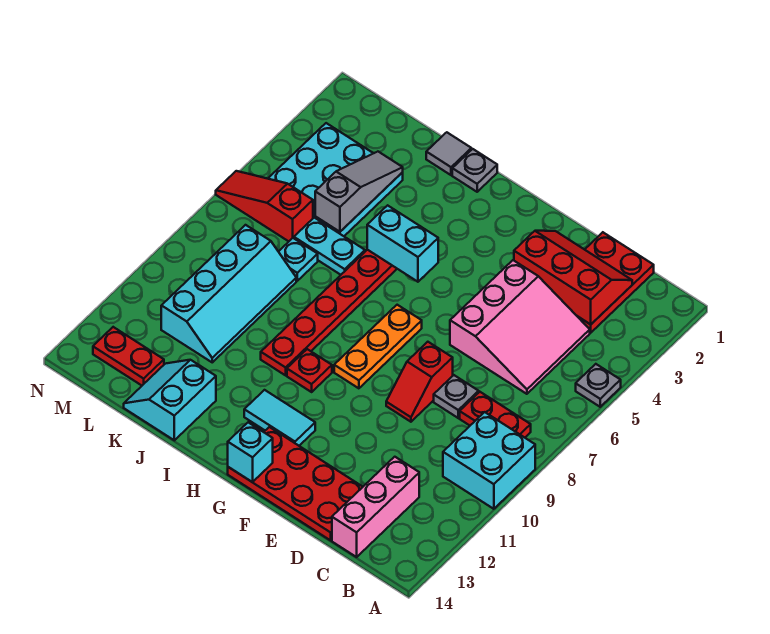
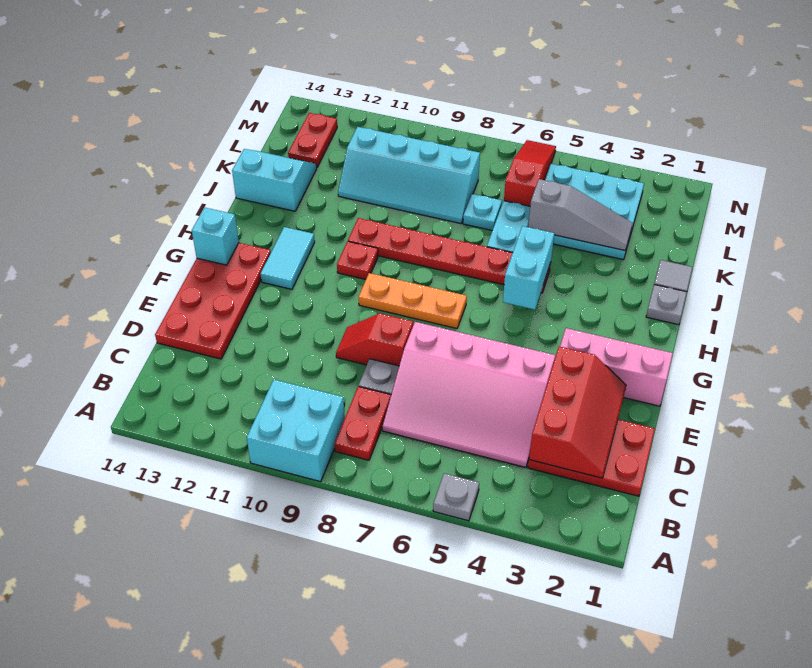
pink slope C4:E6 level 1 top E -> pink slope C4:E7 level 1 top E
pink brick C12:C14 level 1 -> pink brick F1:F3 level 1

